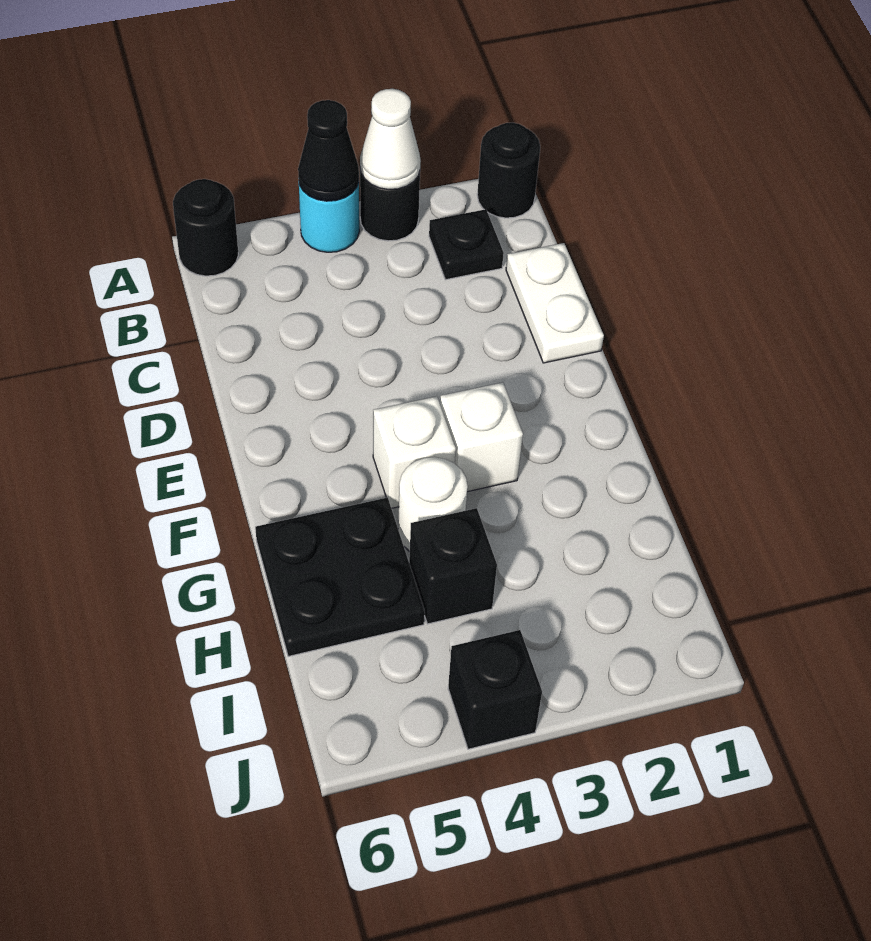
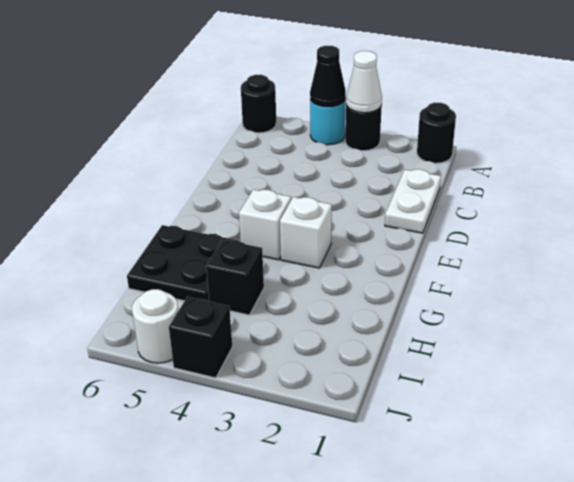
black plate B2 level 1 -> none
white round brick G4 level 1 -> white round brick J5 level 1

